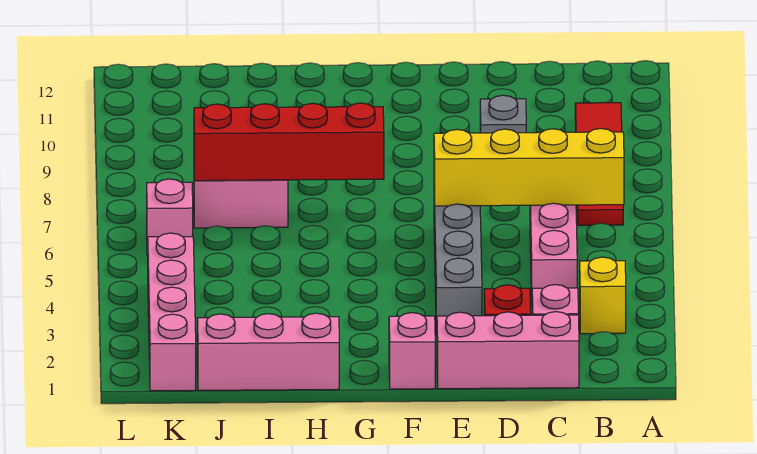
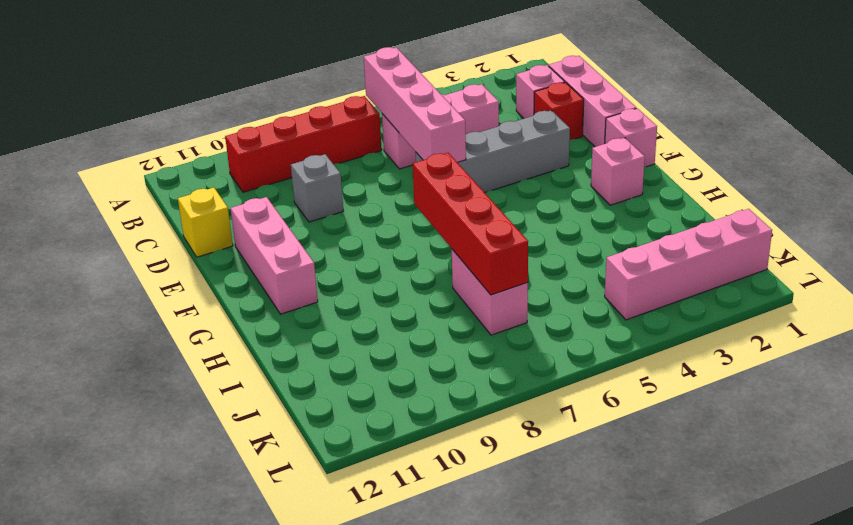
yellow brick B3 level 1 -> yellow brick D12 level 1
yellow brick B6:E6 level 2 -> pink brick B6:E6 level 2
red tile B7:B10 level 1 -> red brick B7:B10 level 1
pink brick H1:J1 level 1 -> pink brick E11:G11 level 1
pink brick K6 level 1 -> pink brick G2 level 1

